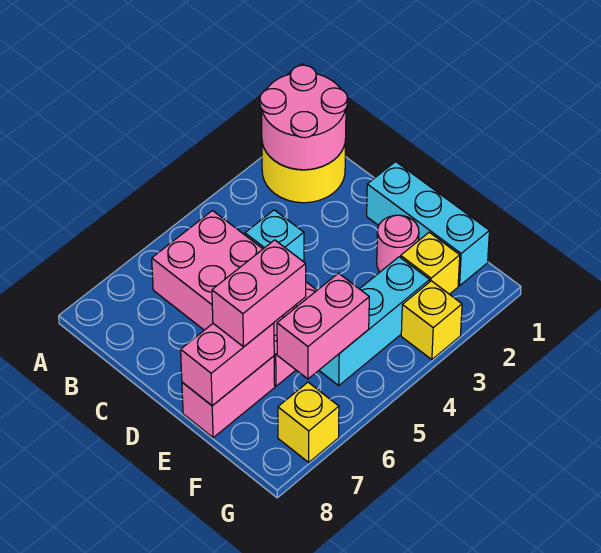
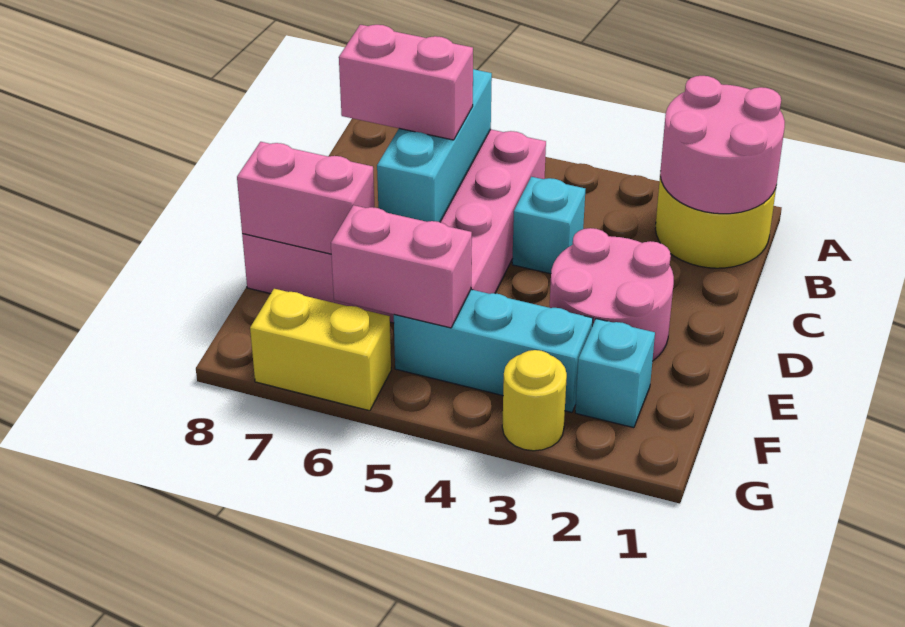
cyan brick D1:F1 level 1 -> cyan brick B6:D6 level 2
pink round brick E2 level 1 -> pink round brick D2:E3 level 1
pink brick E6:E7 level 3 -> pink brick C6:C7 level 3
yellow brick F2 level 1 -> cyan brick F2 level 1
yellow brick G3 level 1 -> yellow round brick G3 level 1
yellow brick G7 level 1 -> yellow brick G6:G7 level 1

